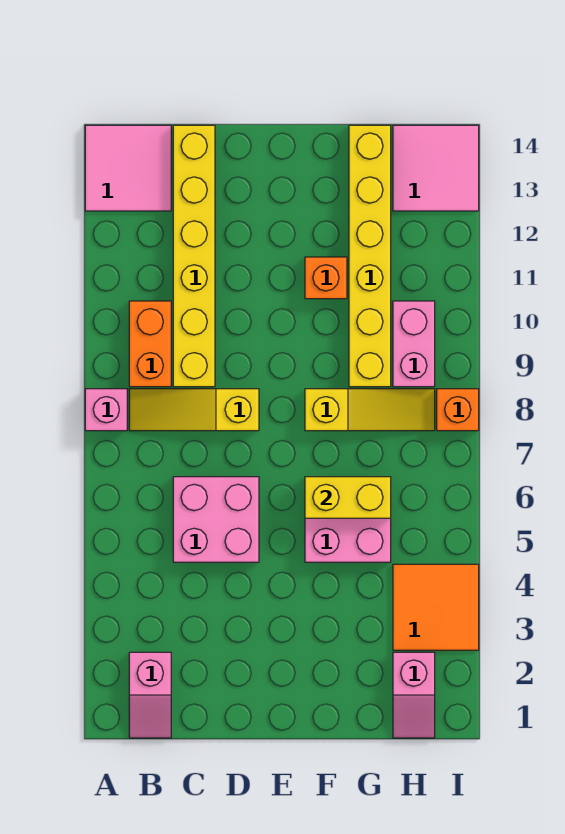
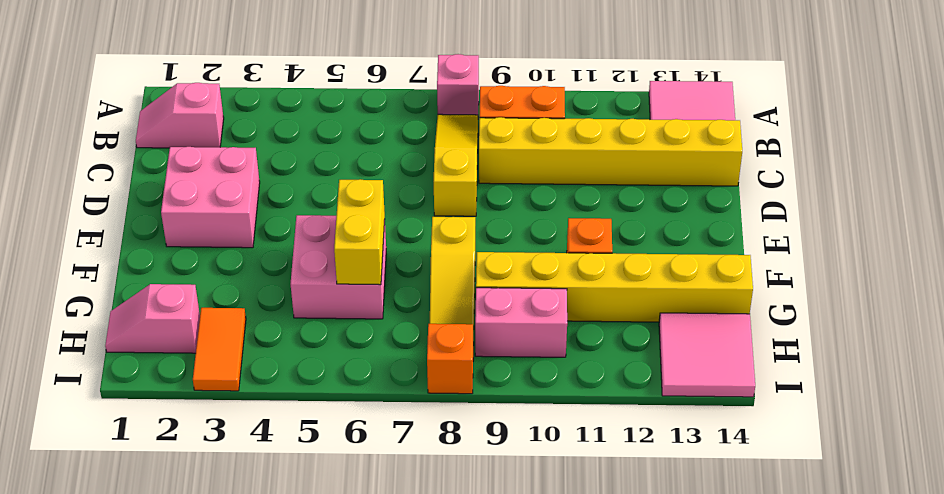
pink brick C5:D6 level 1 -> pink brick D2:E3 level 1
orange tile H3:I4 level 1 -> orange tile H3:I3 level 1

